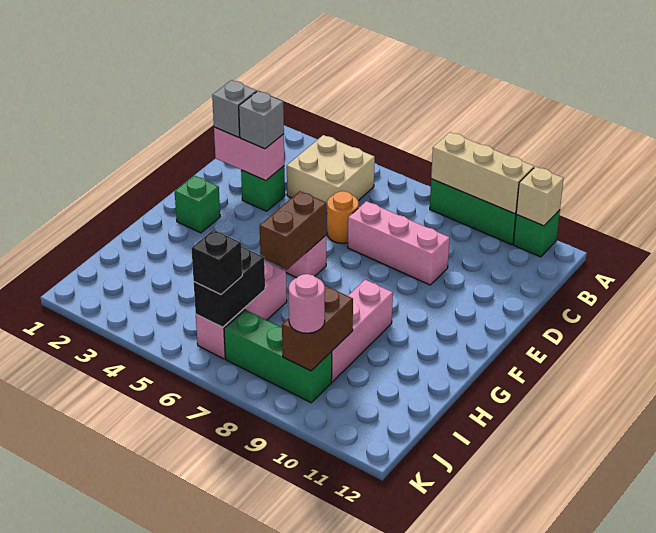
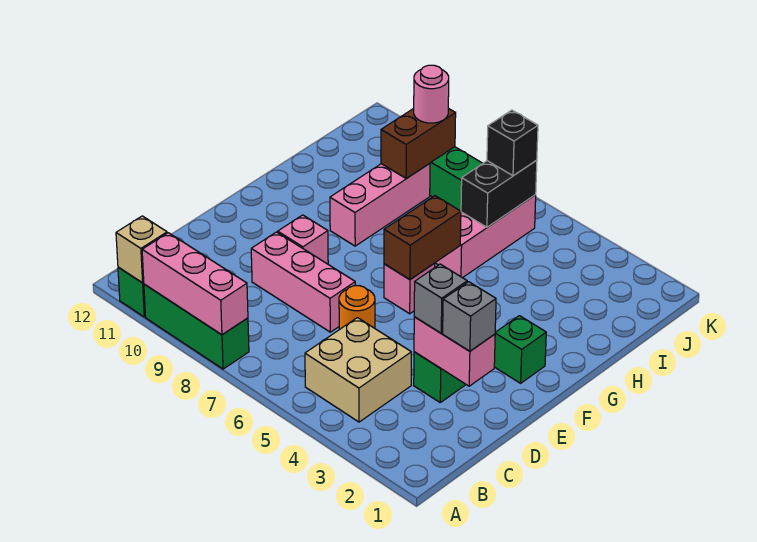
tan brick A8:A10 level 2 -> pink brick A8:A10 level 2
none -> pink brick E9 level 1

